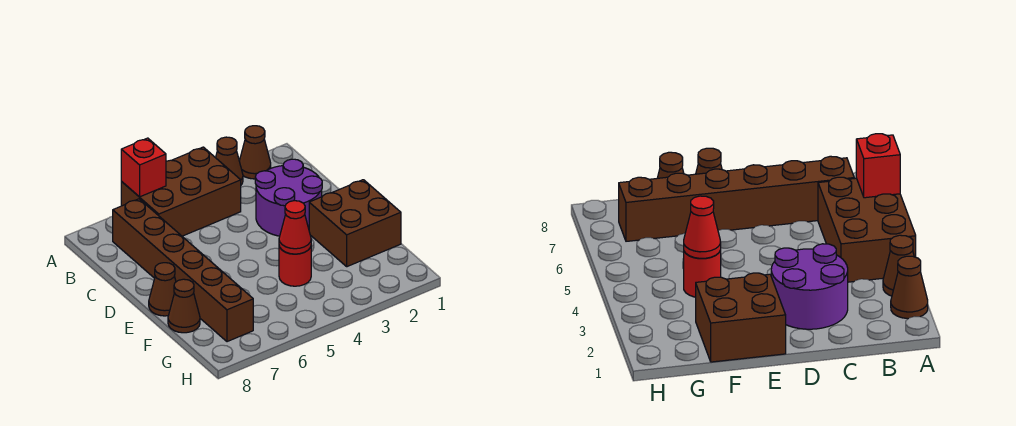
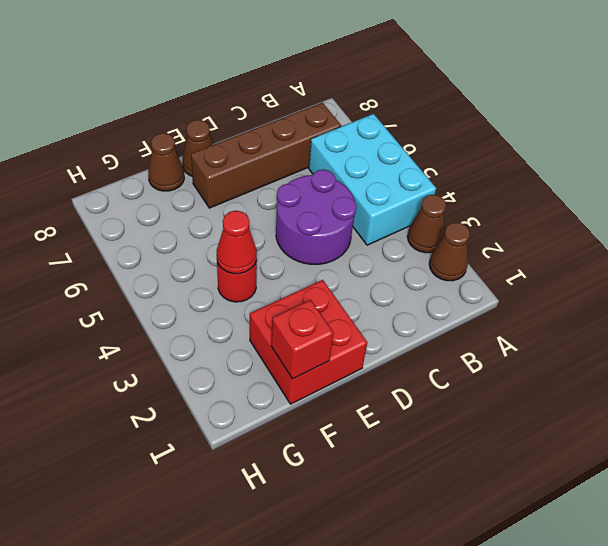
brown brick A4:B6 level 1 -> cyan brick A4:B6 level 1
red brick A6 level 2 -> red brick F1 level 2
brown brick B7:G7 level 1 -> brown brick B7:E7 level 1
purple round brick C2:D3 level 1 -> purple round brick C4:D5 level 1
brown brick E1:F2 level 1 -> red brick E1:F2 level 1

